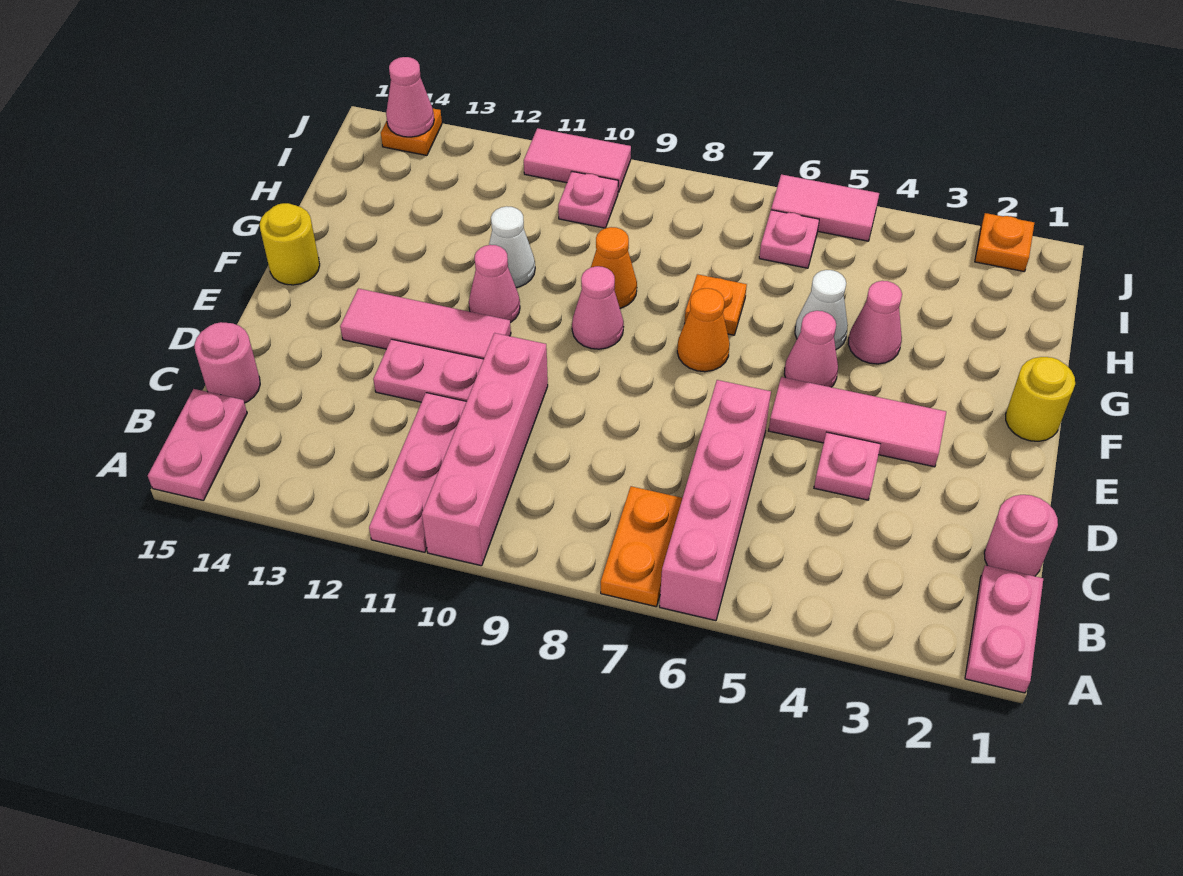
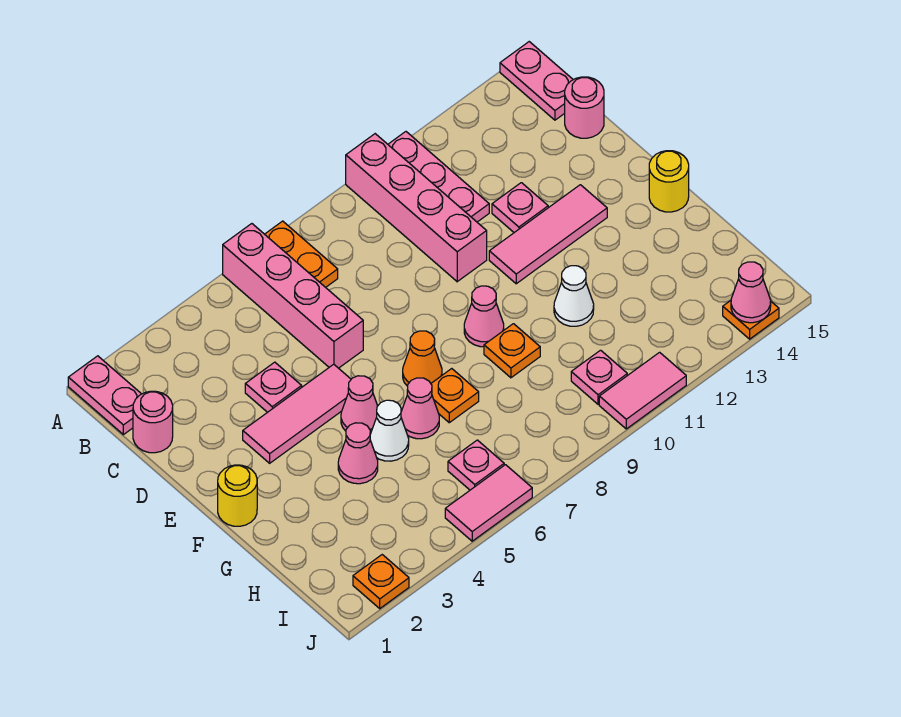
pink plate D11:D12 level 1 -> pink plate D12 level 1
pink cone F11 level 1 -> pink cone G6 level 1
orange cone G9 level 1 -> orange plate G9 level 1

